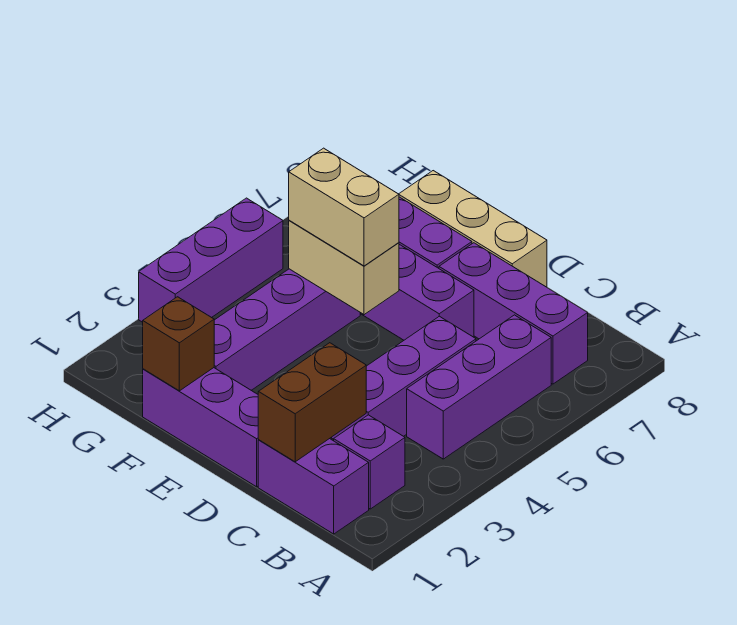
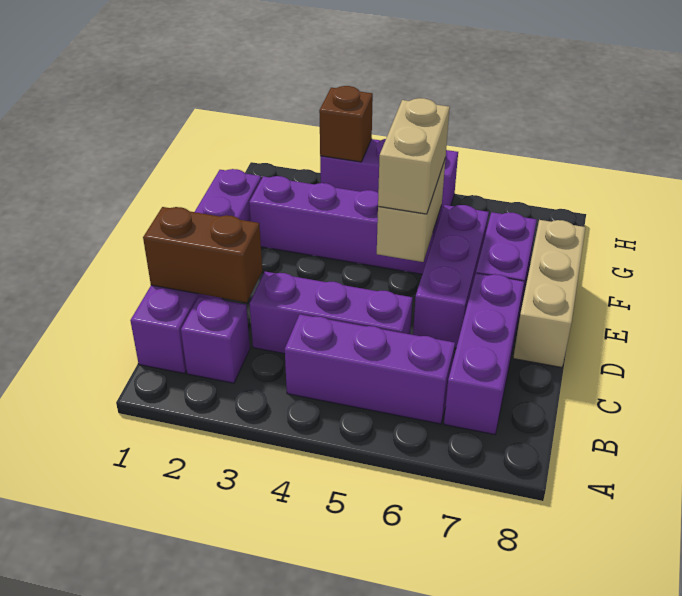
brown brick F1 level 2 -> brown brick H3 level 2

